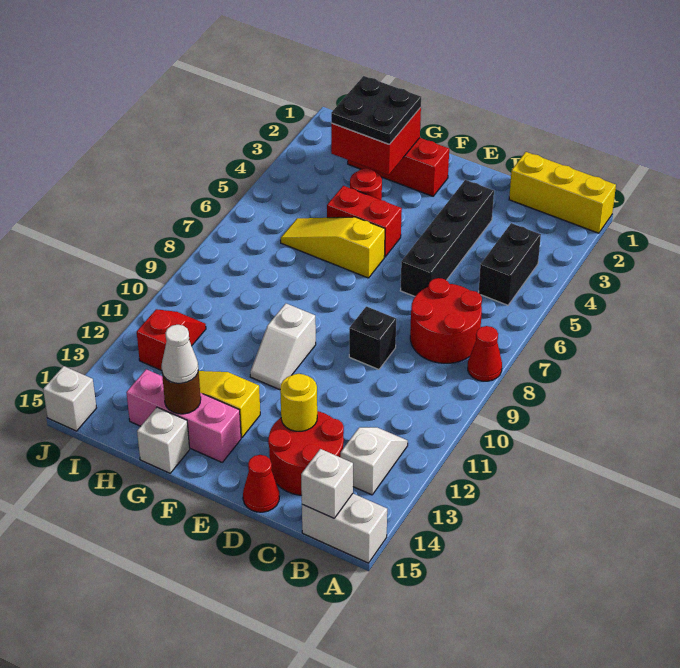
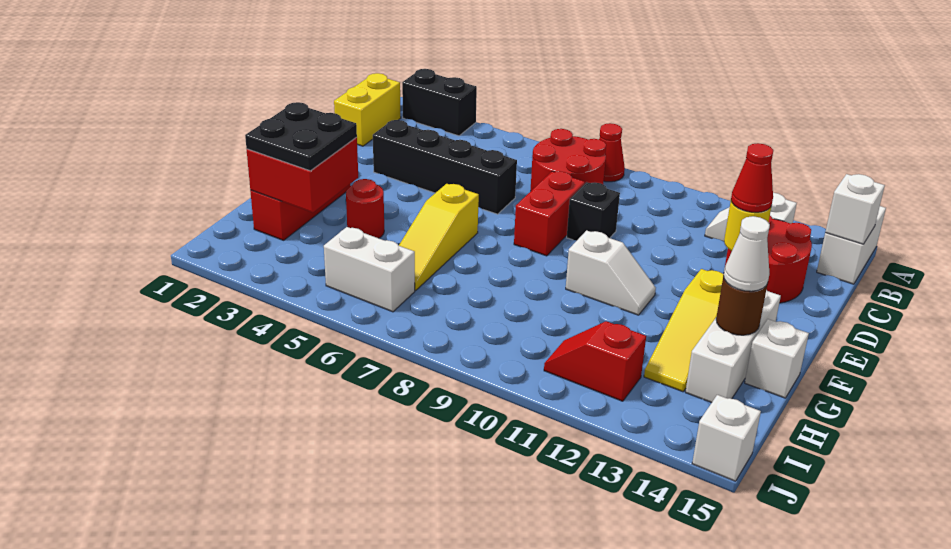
yellow brick A1:C1 level 1 -> yellow brick B1:C1 level 1
black brick B4:B5 level 1 -> black brick A2:A3 level 1
red cone D15 level 1 -> red cone D13 level 3
red brick F5:G5 level 1 -> red brick D8:E8 level 1
pink brick F14:H14 level 1 -> white brick F14:H14 level 1
none -> white brick I5:I6 level 1

